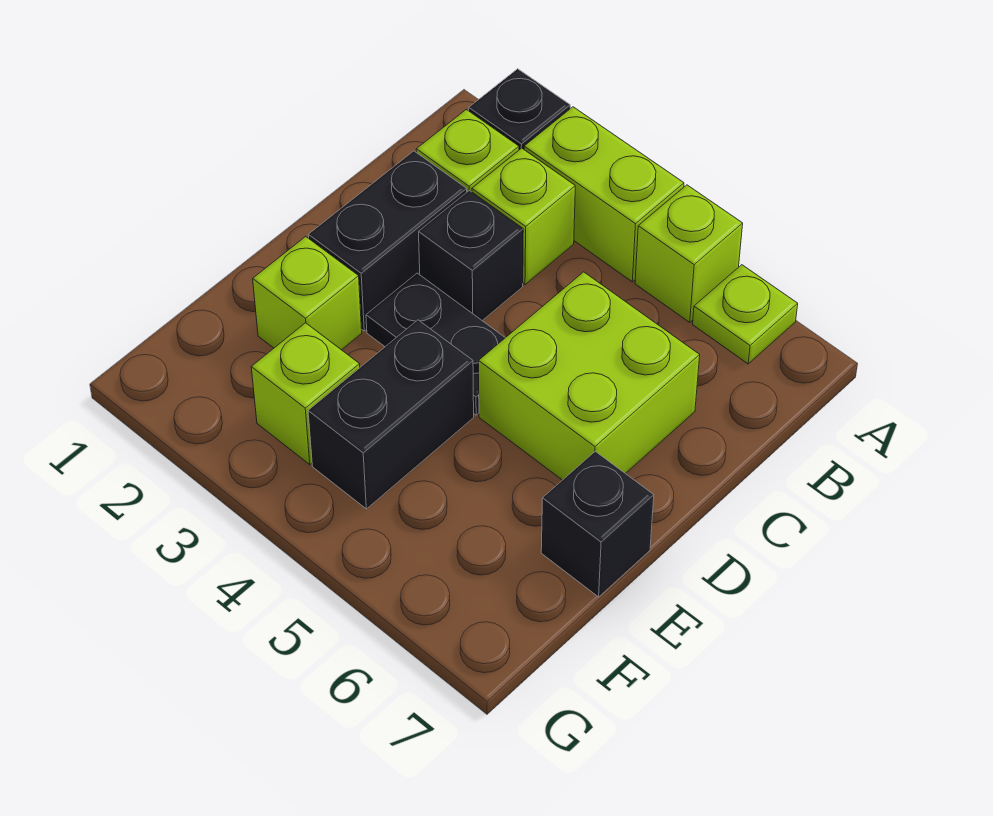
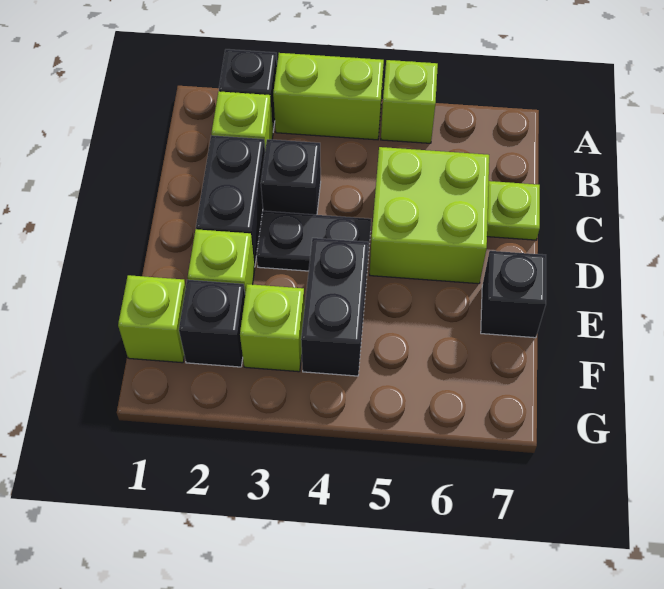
lime plate A6 level 1 -> lime plate C7 level 1
lime brick B3 level 1 -> lime brick F1 level 1
none -> black brick F2 level 1

